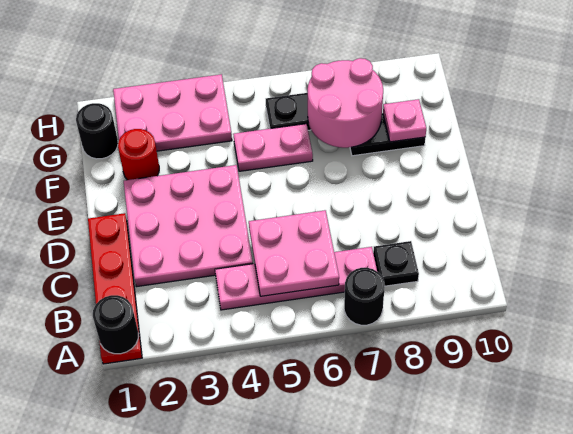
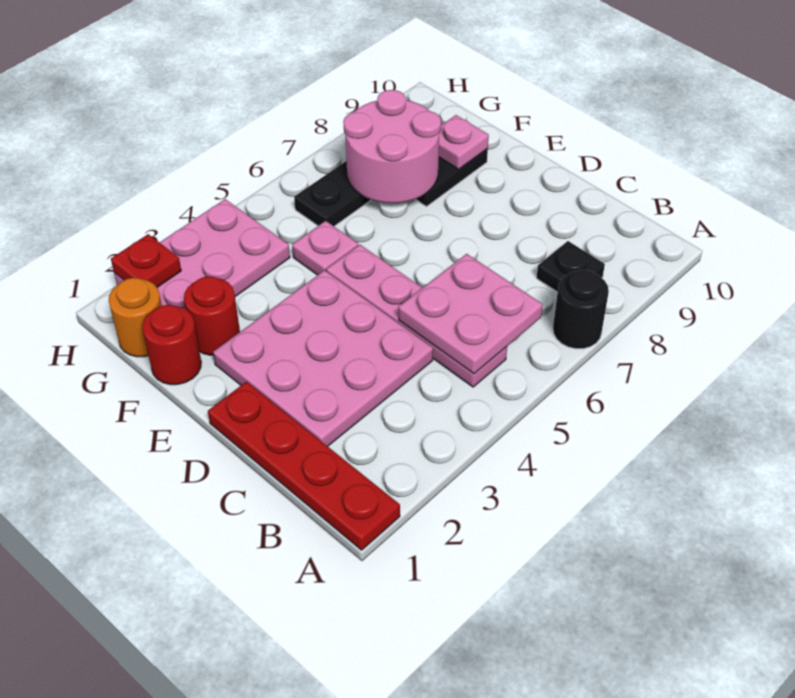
black round brick A1 level 2 -> none
pink plate B4:B7 level 1 -> pink plate B5:E5 level 1
none -> red round brick F1 level 1
pink plate F5:F6 level 1 -> pink plate F5 level 1
black round brick G1 level 1 -> orange round brick G1 level 1
none -> red plate H2 level 2

